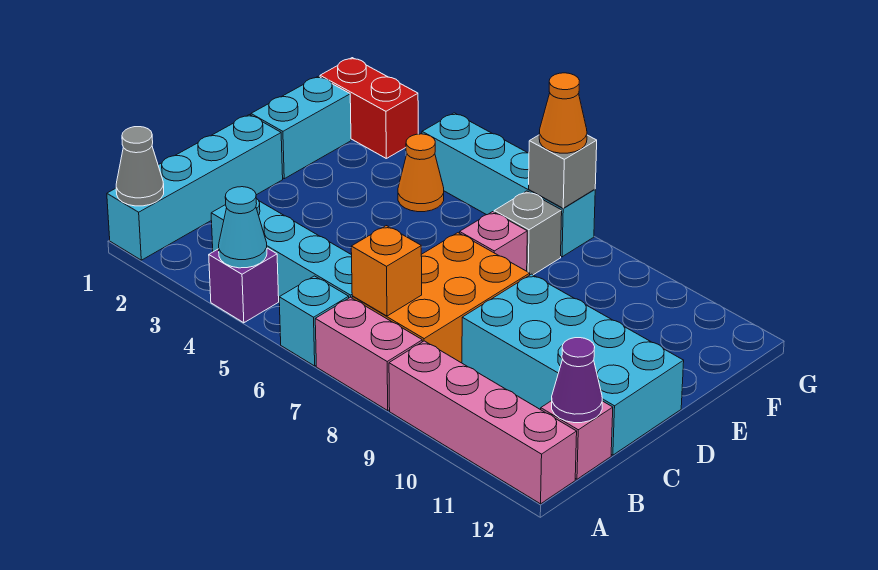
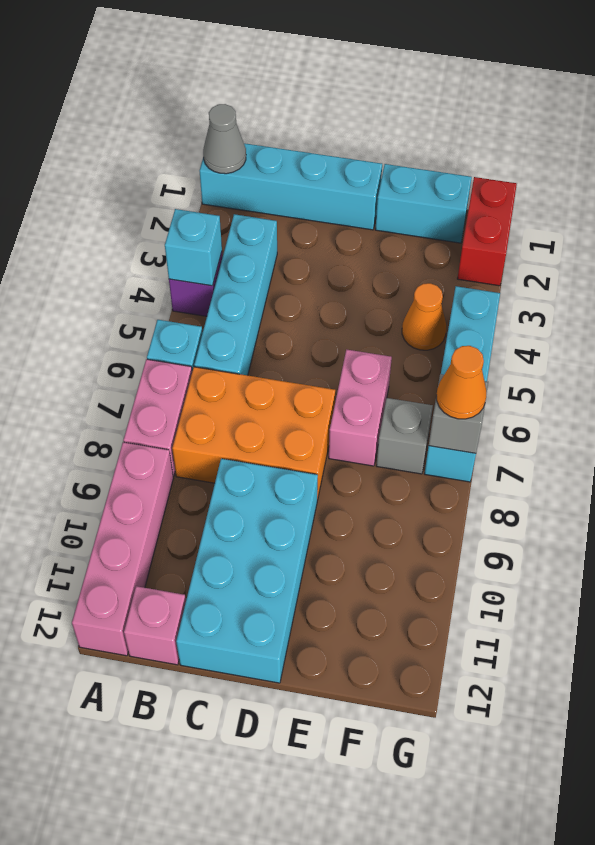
cyan cone A4 level 2 -> cyan brick A4 level 2
orange brick B7 level 2 -> none
purple cone B12 level 2 -> none
pink brick E7 level 1 -> pink brick E6:E7 level 1

